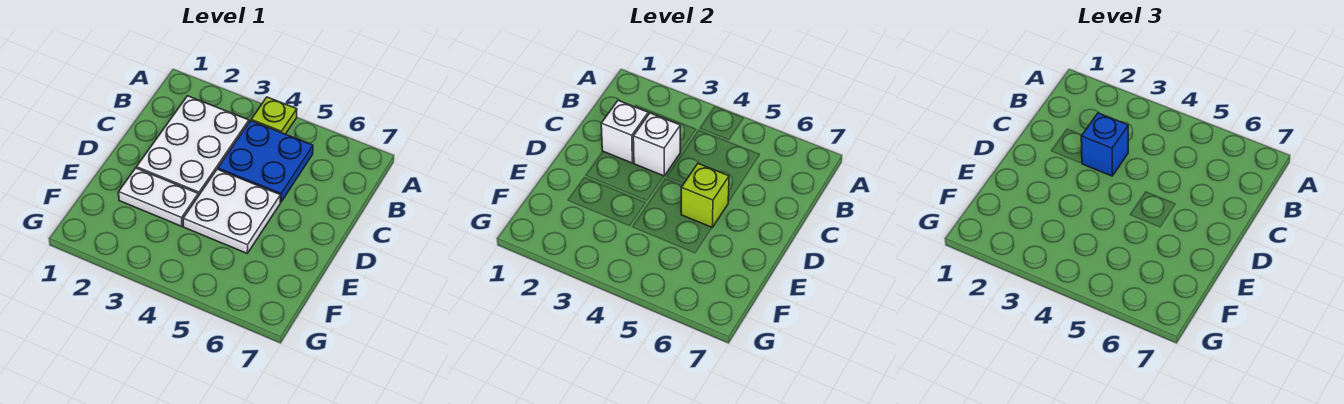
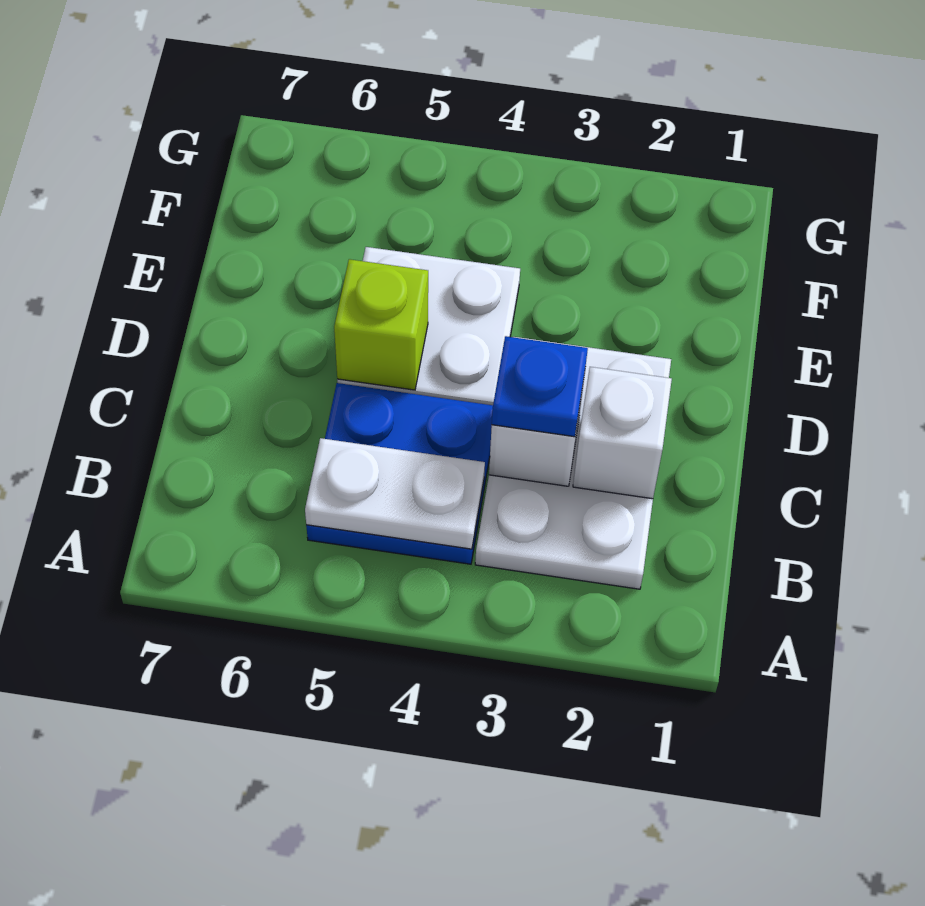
lime plate A4 level 1 -> none
blue brick C3 level 3 -> blue plate C3 level 3
white plate E2:E3 level 1 -> white plate B4:B5 level 2

